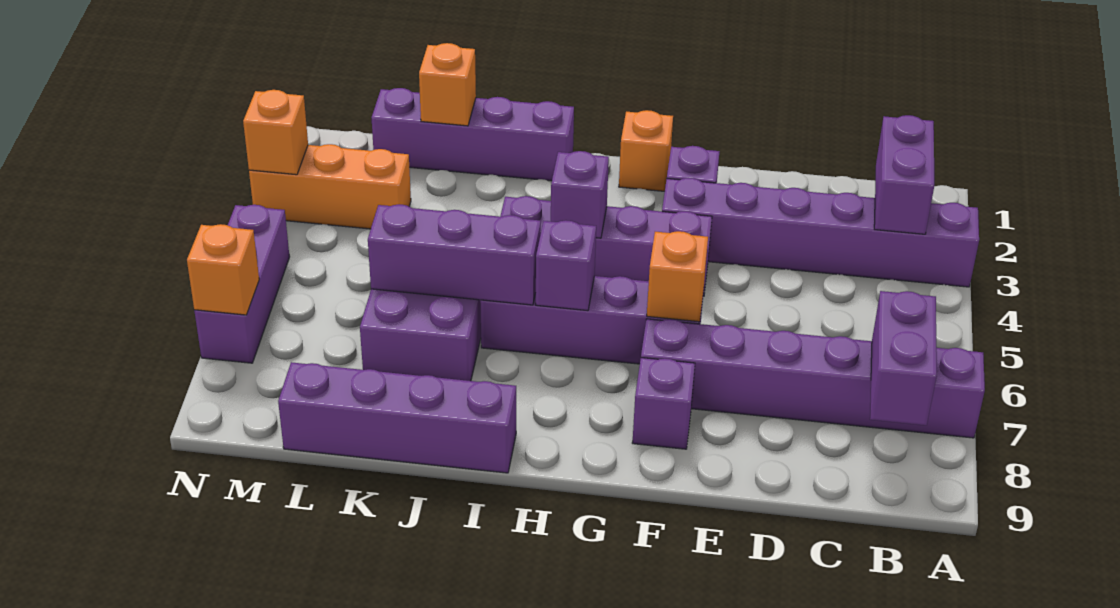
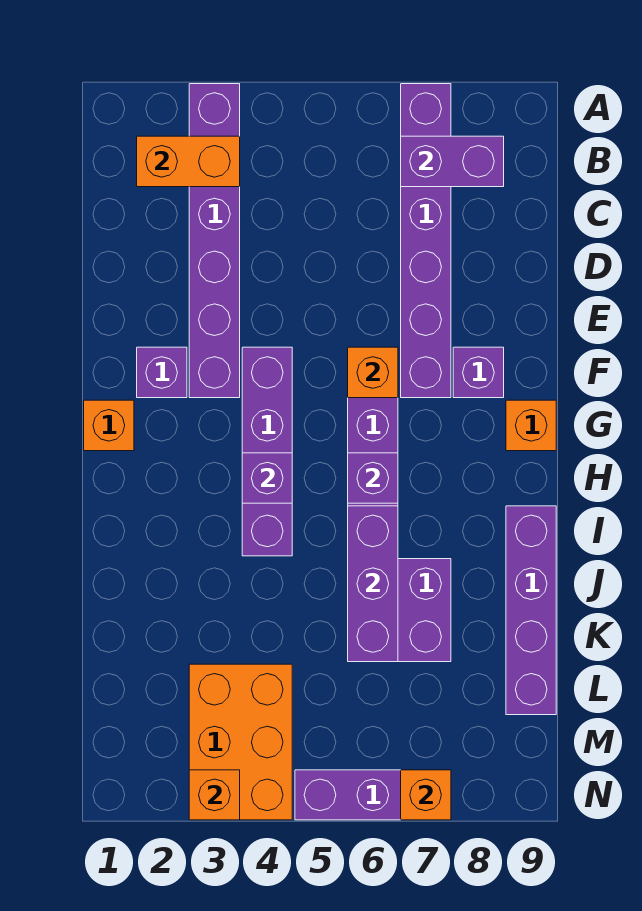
purple brick B2:B3 level 2 -> orange brick B2:B3 level 2
purple brick I1:L1 level 1 -> none
orange brick K1 level 2 -> orange brick G9 level 1
orange brick L3:N3 level 1 -> orange brick L3:N4 level 1

